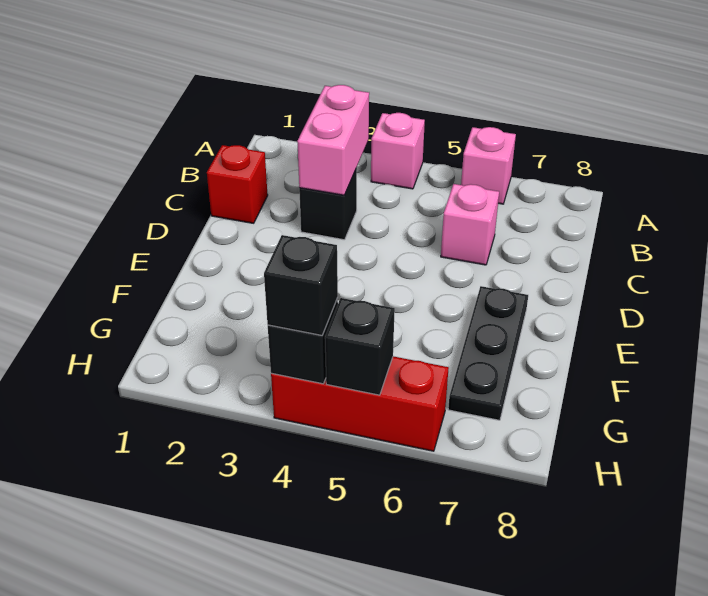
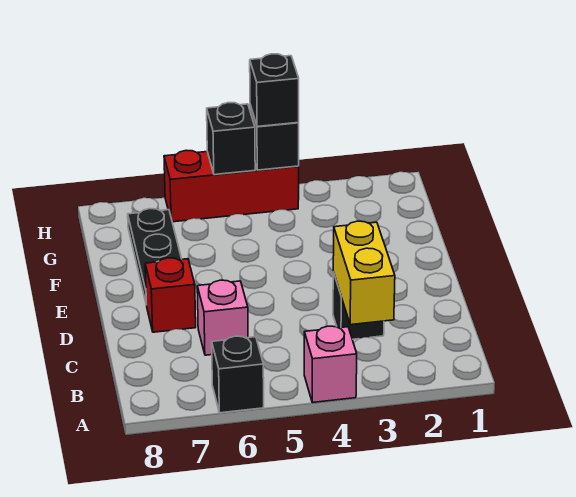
pink brick A6 level 1 -> black brick A6 level 1
pink brick B3:C3 level 2 -> yellow brick B3:C3 level 2
red brick C1 level 1 -> red brick D7 level 1

